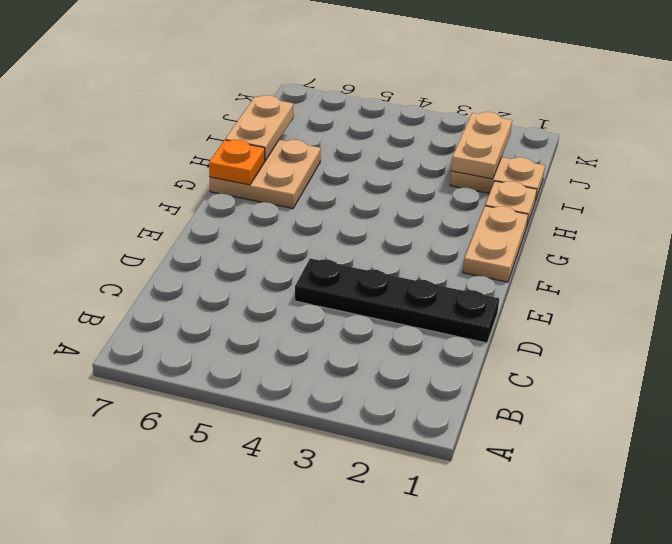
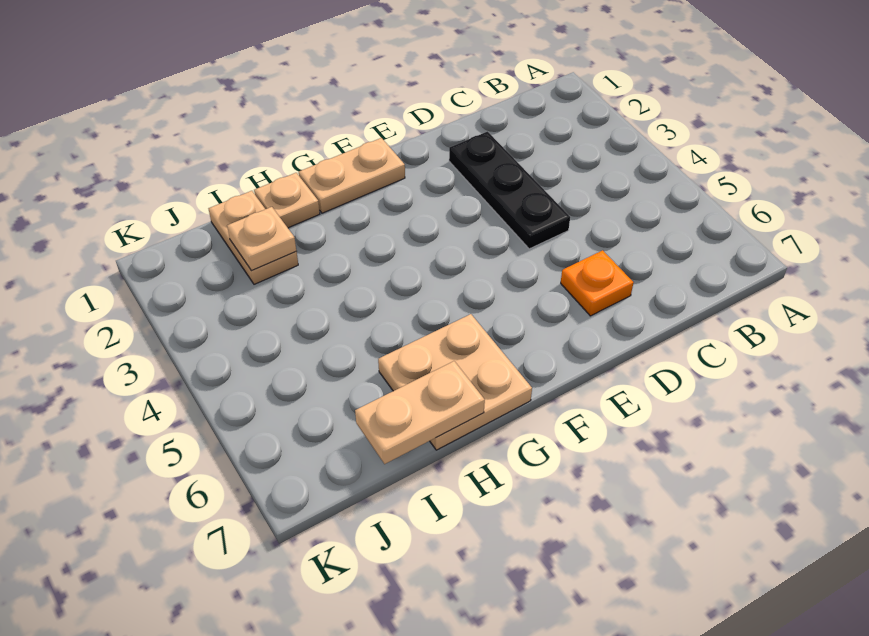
black plate D1:D4 level 1 -> black plate D2:D4 level 1
orange plate G7 level 2 -> orange plate D6 level 1
tan plate I2:J2 level 2 -> tan plate I2 level 2

